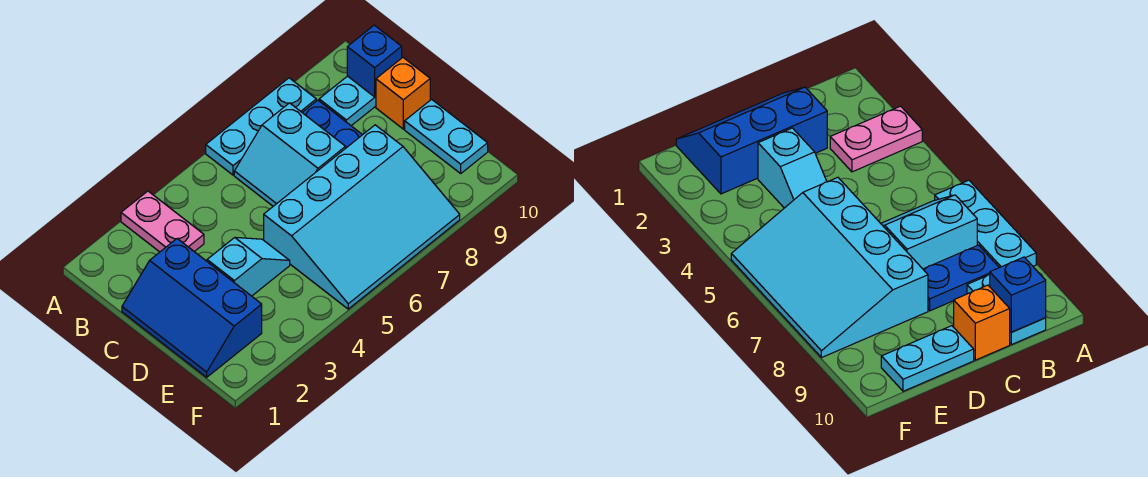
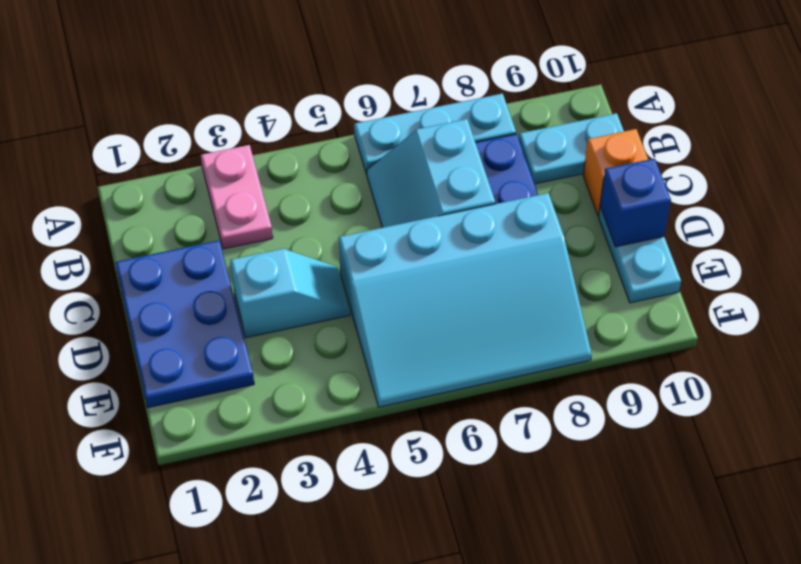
blue brick B10 level 2 -> blue brick D10 level 2
blue slope C1:E2 level 1 top 2 -> blue plate C1:E2 level 1

